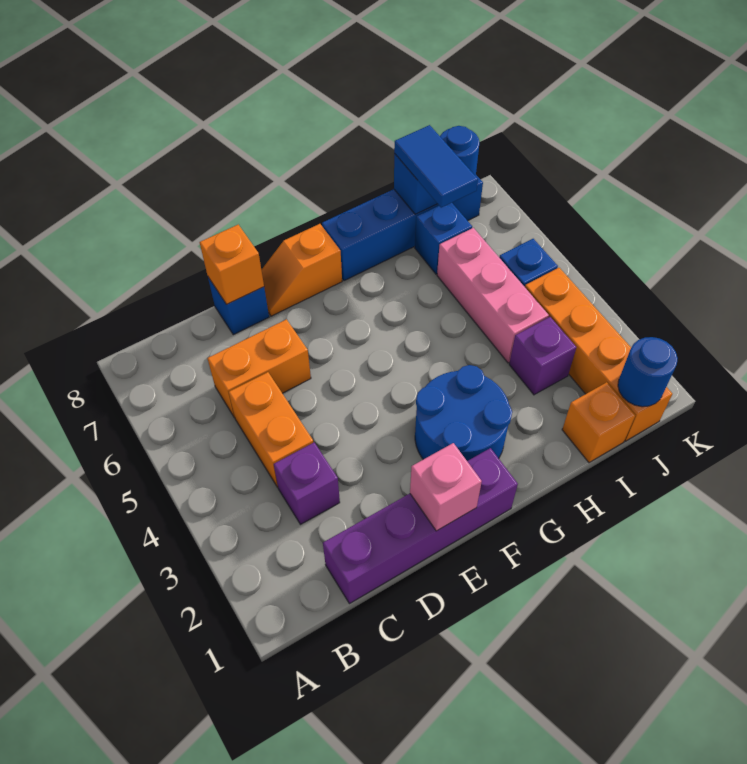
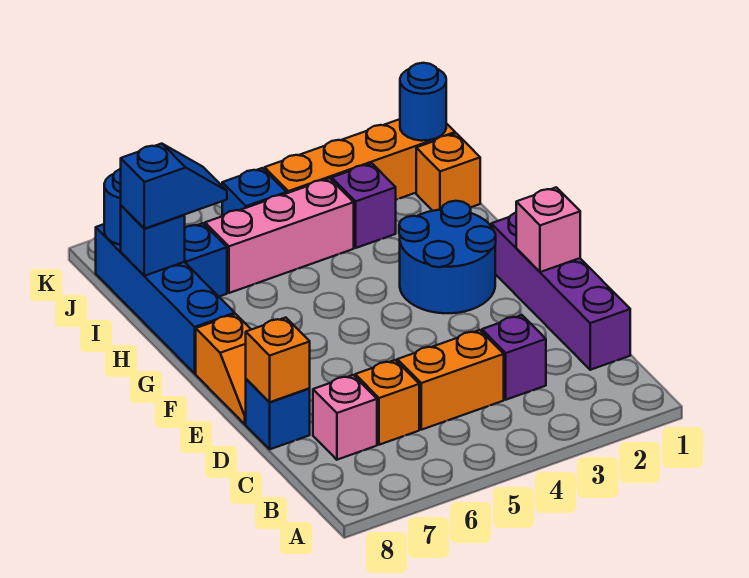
orange brick C6:D6 level 1 -> orange brick C6 level 1
none -> pink brick C7 level 1
blue tile I7:I8 level 3 -> blue slope I7:I8 level 3 top 8

